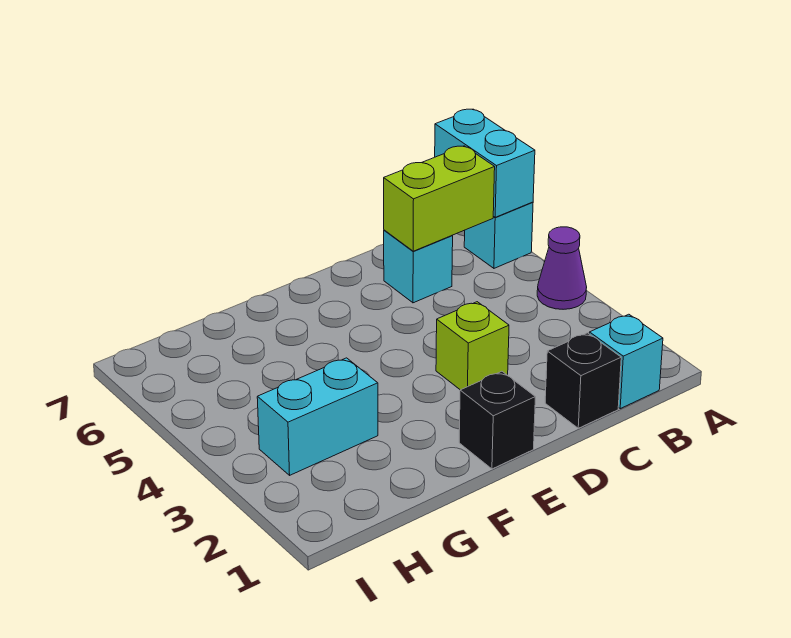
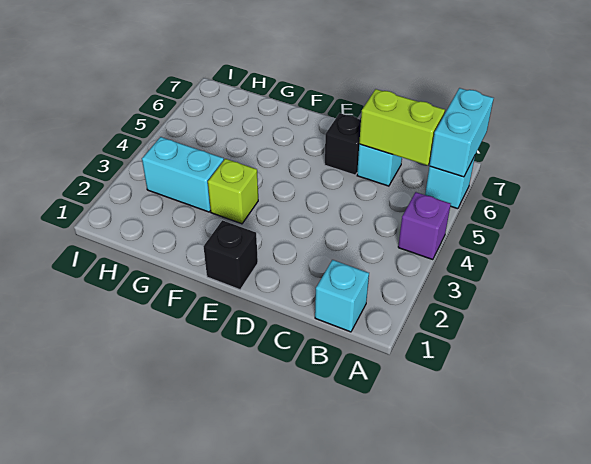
purple cone A4 level 1 -> purple brick A4 level 1
black brick C1 level 1 -> black brick D6 level 1
lime brick D3 level 1 -> lime brick F3 level 1

